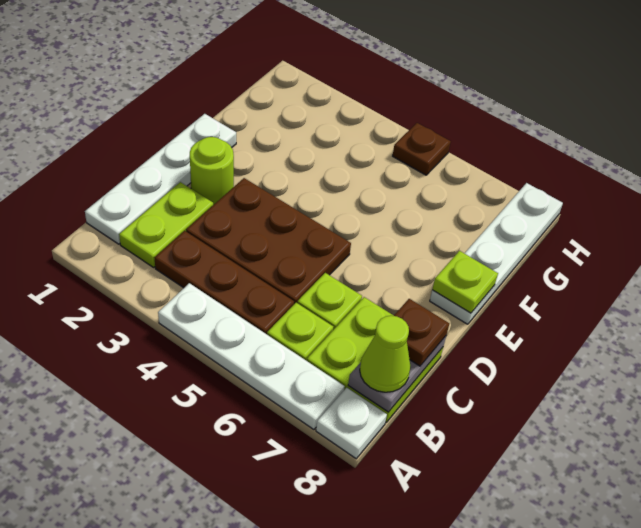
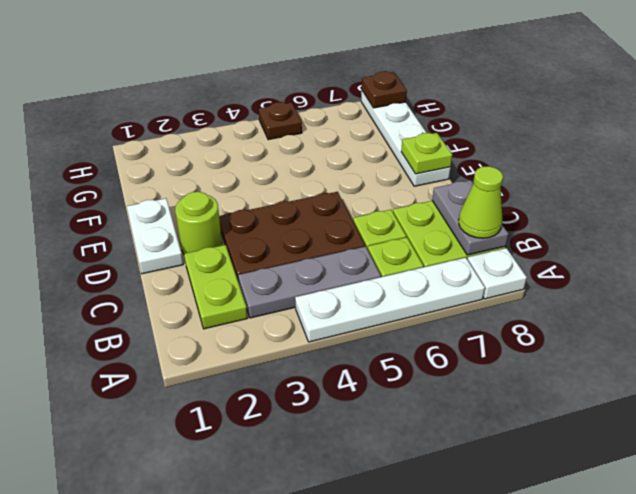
white plate B1:E1 level 1 -> white plate D1:E1 level 1
brown plate B3:B5 level 1 -> grey plate B3:B5 level 1
brown plate C8 level 3 -> brown plate H8 level 2

